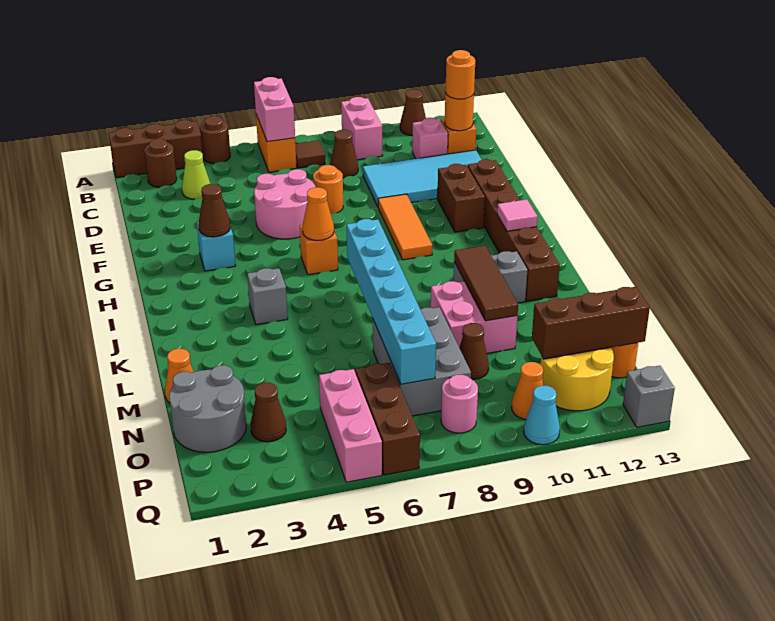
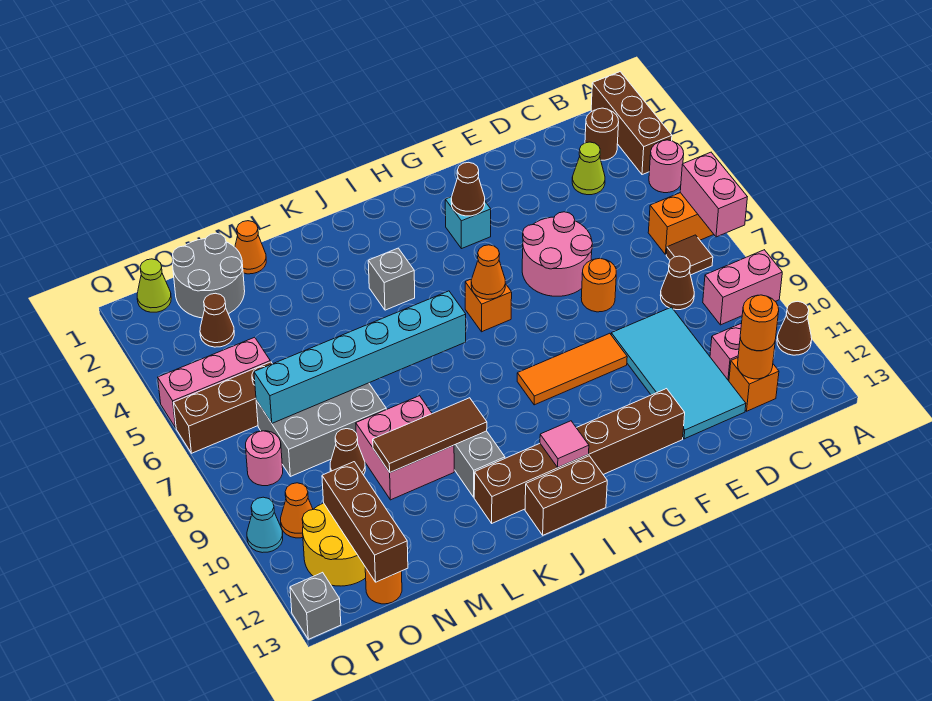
brown round brick A4 level 1 -> pink round brick A4 level 1
pink brick A6:B6 level 2 -> pink brick A6:A7 level 2
brown brick F11:G11 level 1 -> brown brick I13:J13 level 1
none -> lime cone P1 level 1

